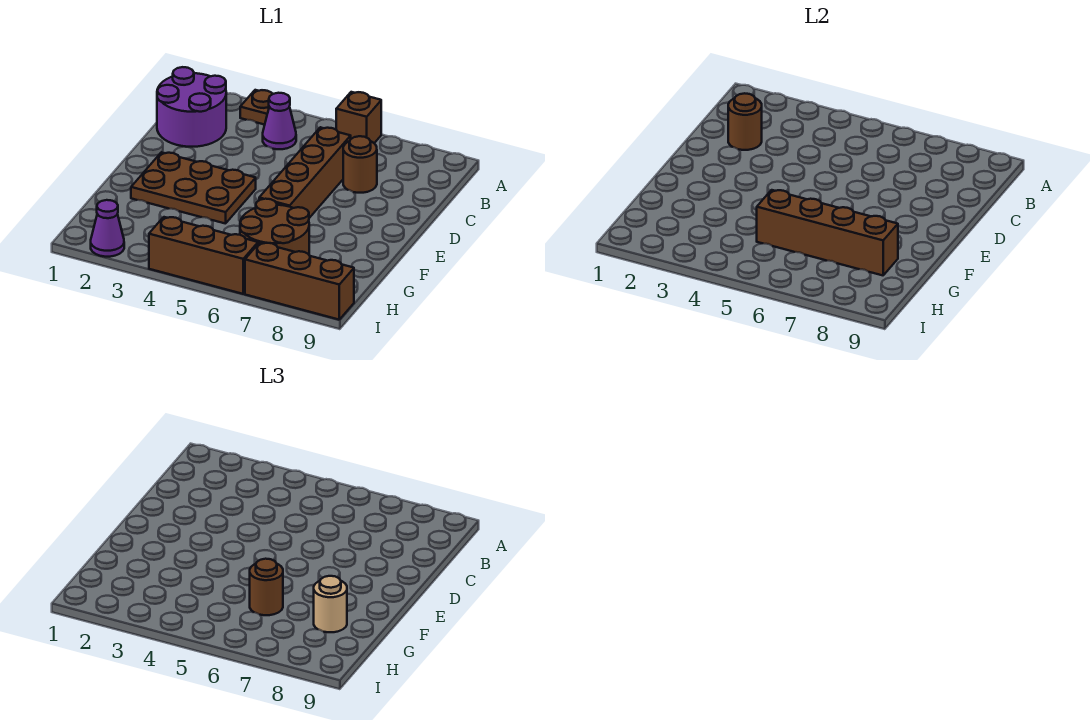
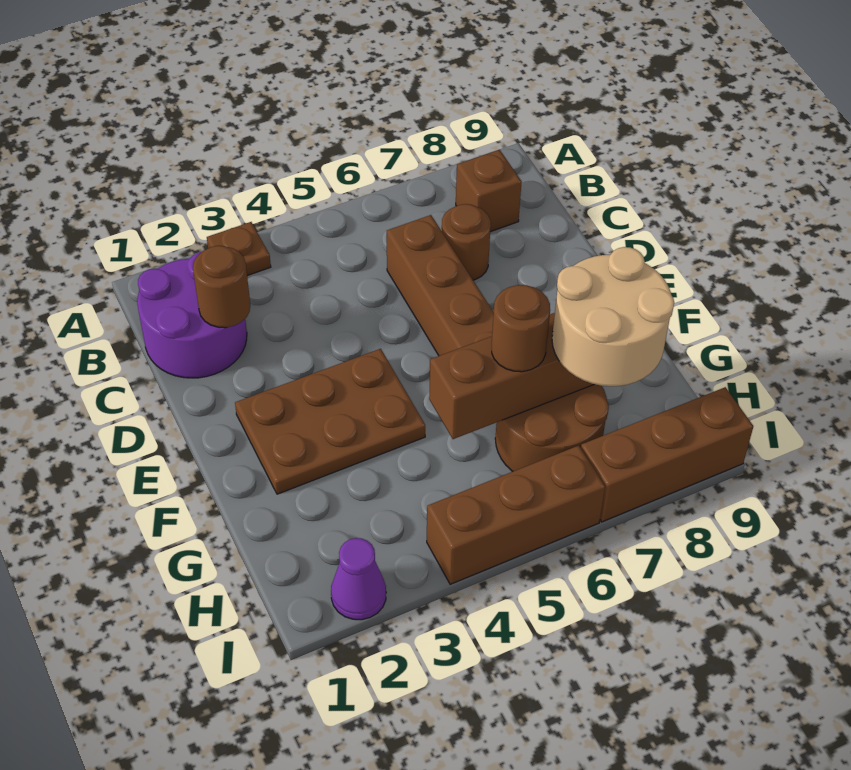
brown brick A6 level 1 -> brown brick B8 level 1
purple cone B4 level 1 -> none
tan round brick G8 level 3 -> tan round brick G7:H8 level 3

